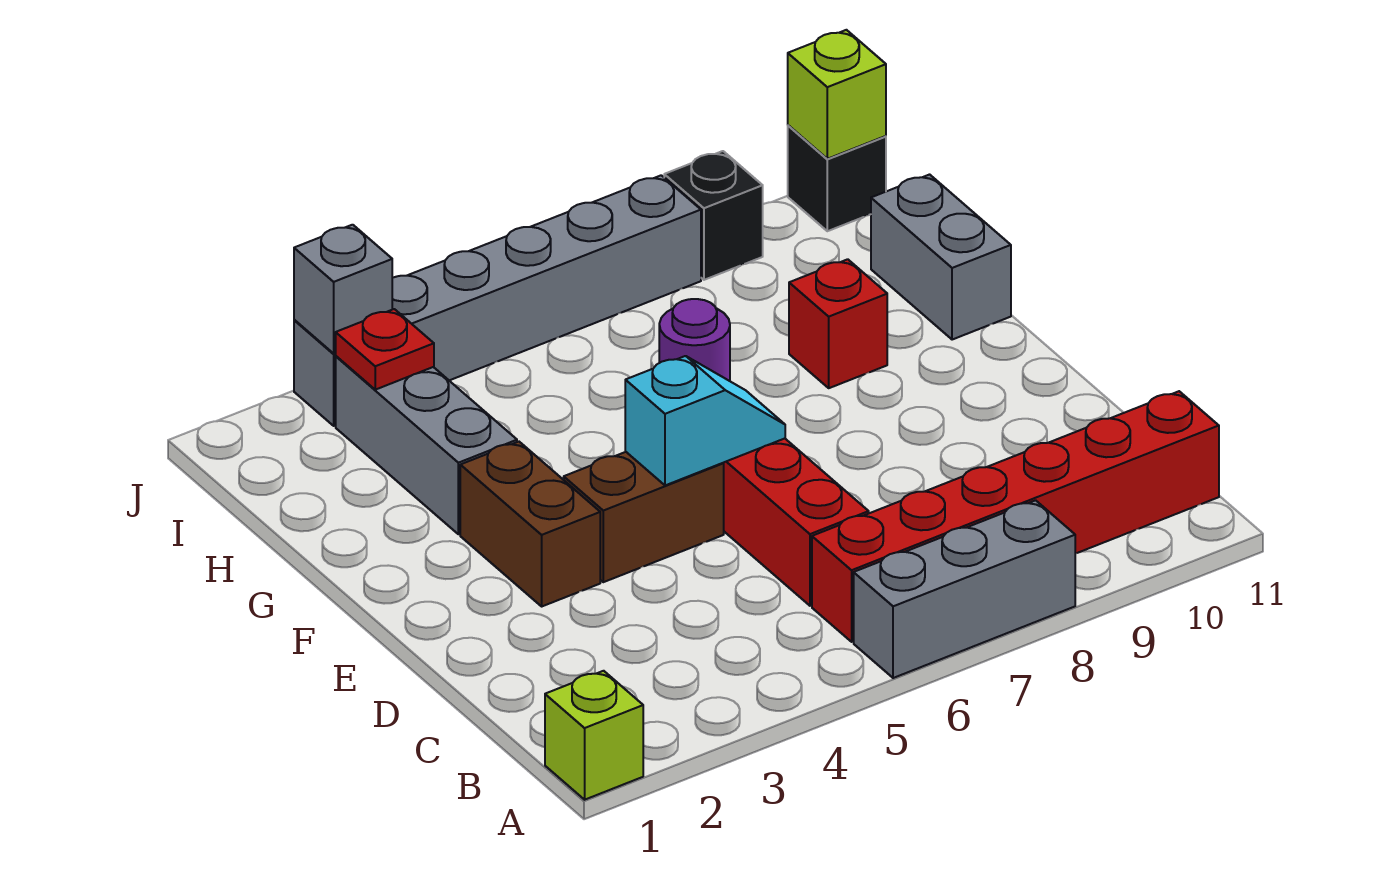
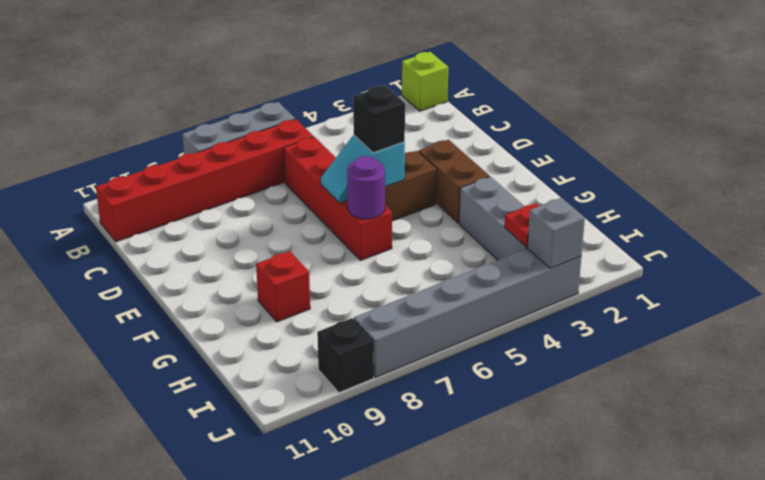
grey brick G11:H11 level 1 -> none
black brick J11 level 1 -> black brick E5 level 3
lime brick J11 level 2 -> none

